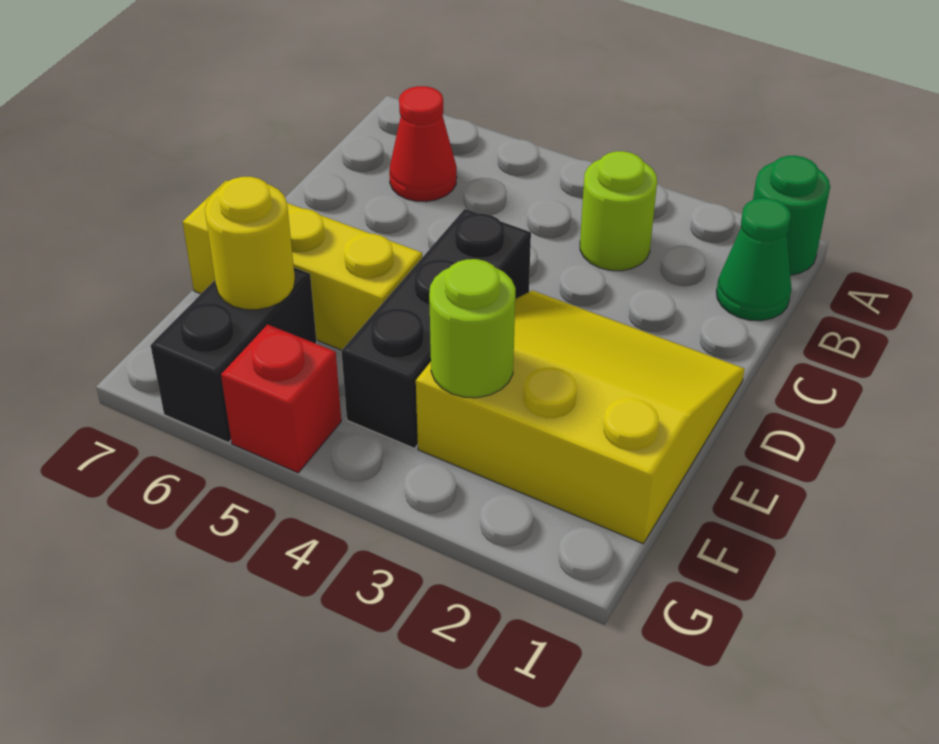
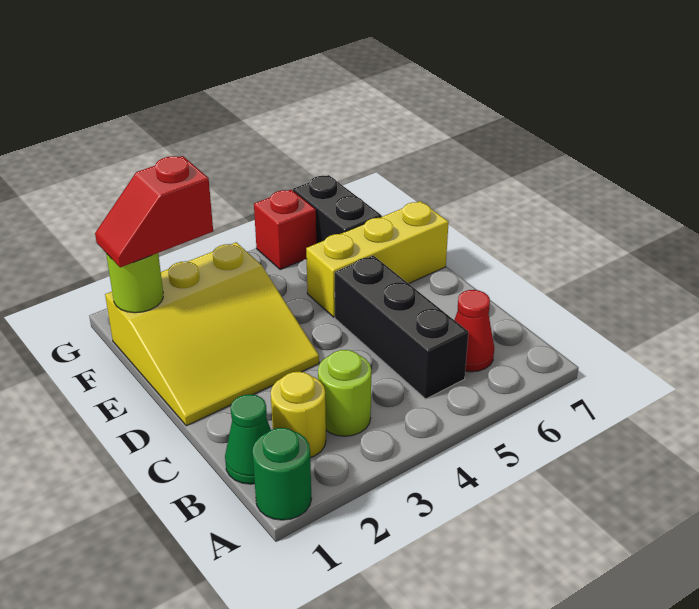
black brick D4:F4 level 1 -> black brick B5:D5 level 1
none -> red slope F1:F2 level 3 top 2
lime round brick F3 level 2 -> lime round brick F1 level 2
yellow round brick F6 level 2 -> yellow round brick B2 level 1

